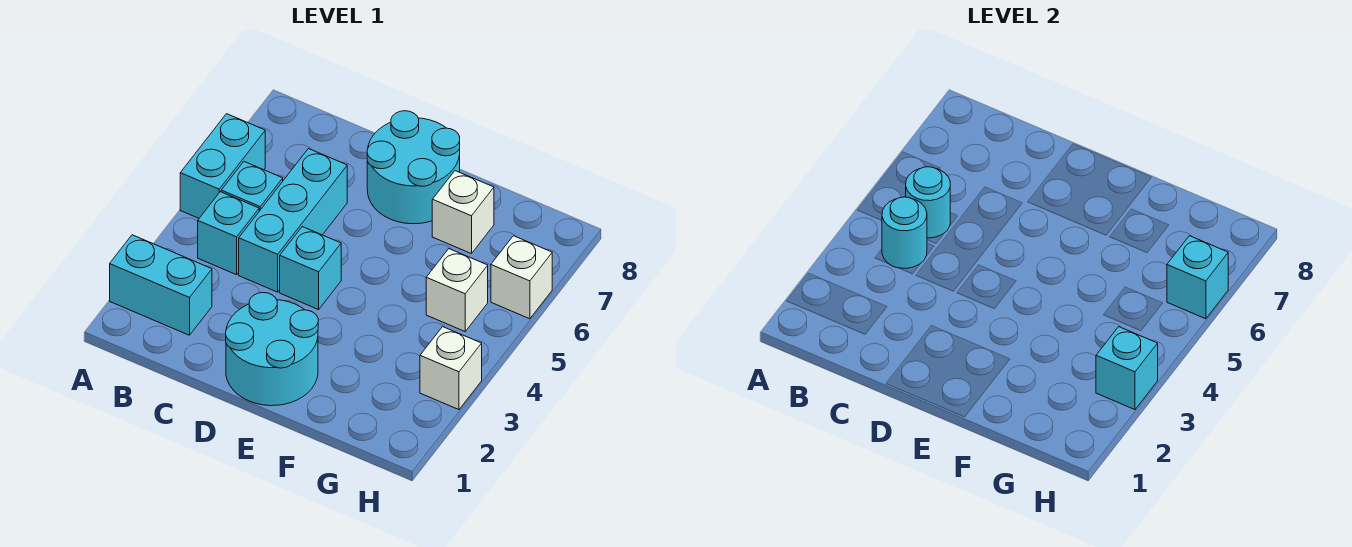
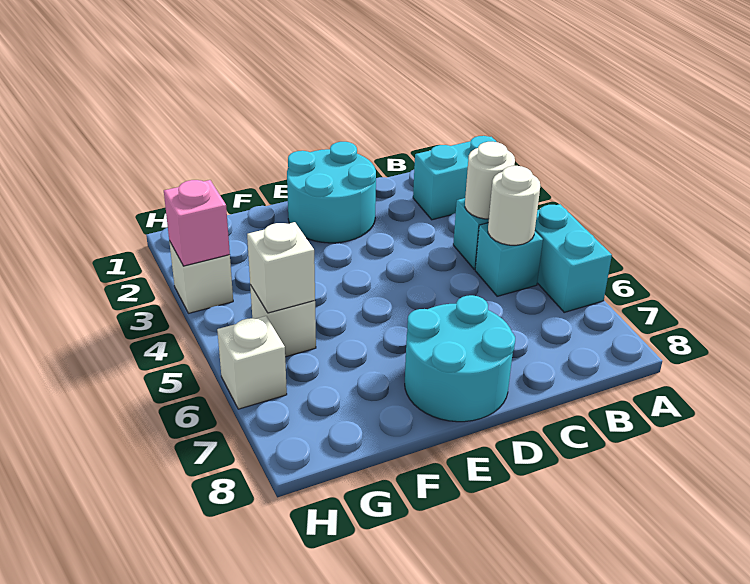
cyan round brick B4 level 2 -> white round brick B4 level 2
cyan round brick B5 level 2 -> white round brick B5 level 2
cyan brick C4:C6 level 1 -> none
cyan brick D4 level 1 -> none
white brick F7 level 1 -> white brick G5 level 2
cyan brick H3 level 2 -> pink brick H3 level 2
cyan brick H6 level 2 -> none

